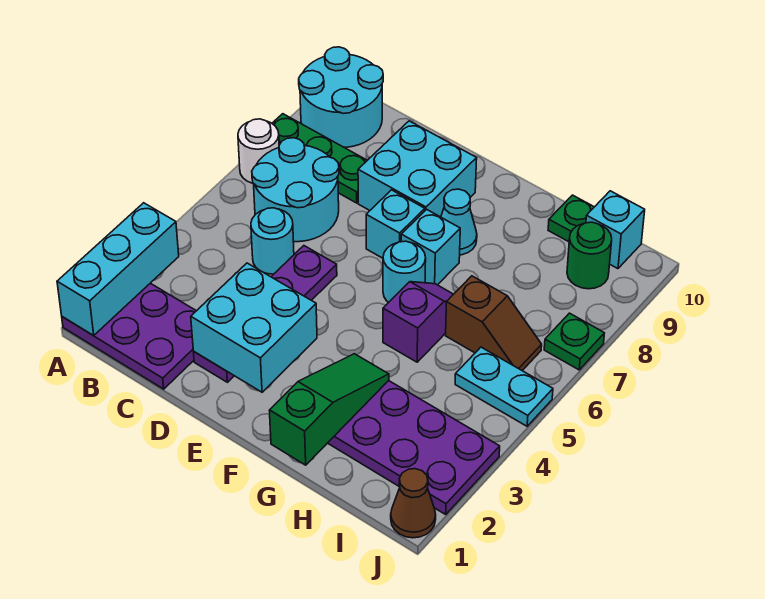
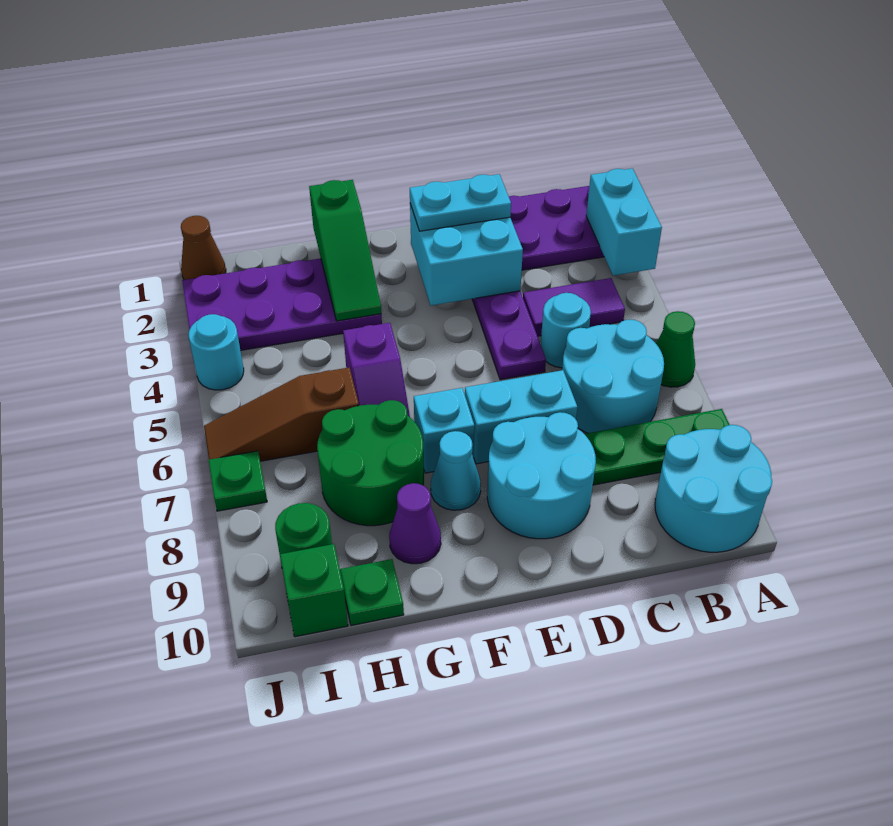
cyan brick A1:A3 level 2 -> cyan brick A2:A3 level 2
none -> green cone A6 level 1
white round brick A7 level 1 -> none
none -> purple tile B4:C4 level 1
cyan brick D8:E9 level 1 -> cyan round brick D8:E9 level 1
cyan brick E7 level 1 -> cyan brick D7:E7 level 1
cyan round brick F6 level 1 -> cyan round brick J4 level 1
none -> green round brick G7:H8 level 1
none -> purple cone G9 level 1
brown slope H6:I6 level 1 top H -> brown slope H6:J6 level 1 top H
cyan plate I5:J5 level 1 -> cyan plate D2:E2 level 3
cyan brick I10 level 1 -> green brick I10 level 1

